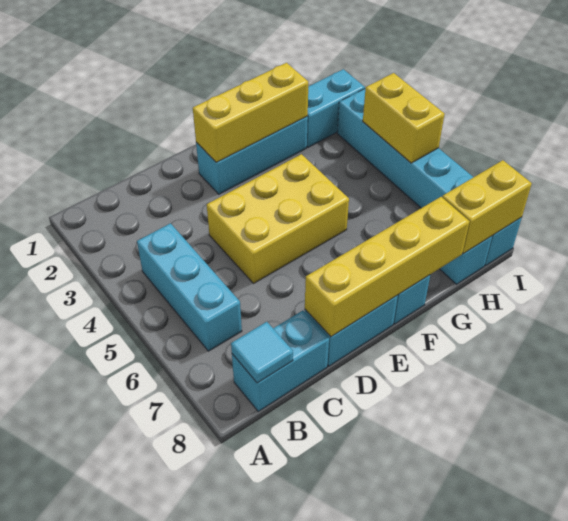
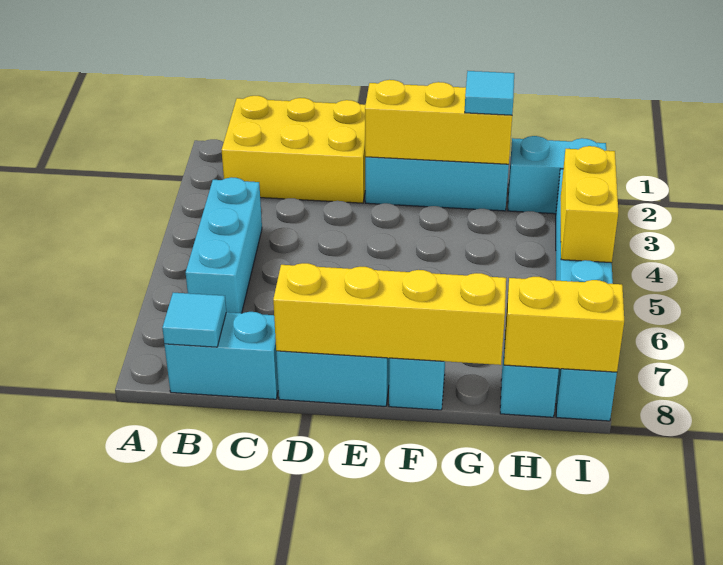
yellow brick D4:F5 level 1 -> yellow brick B1:D2 level 1
none -> cyan tile G2 level 3

